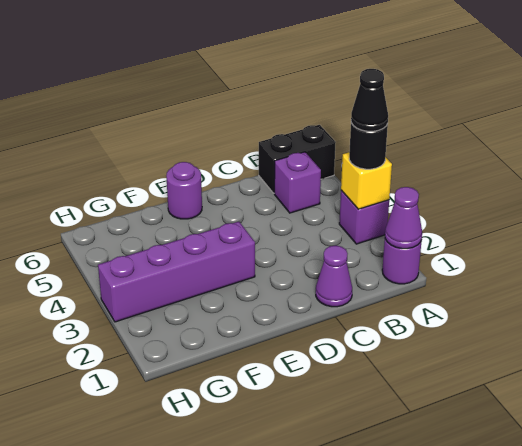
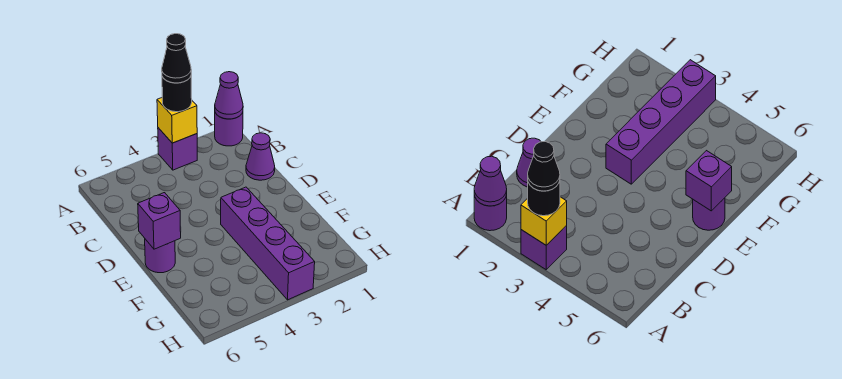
black brick A6:B6 level 1 -> none
purple brick B5 level 1 -> purple brick E6 level 2

